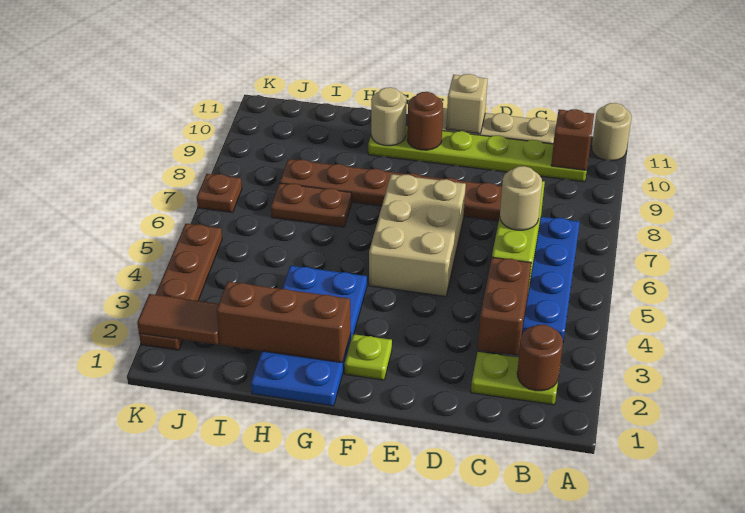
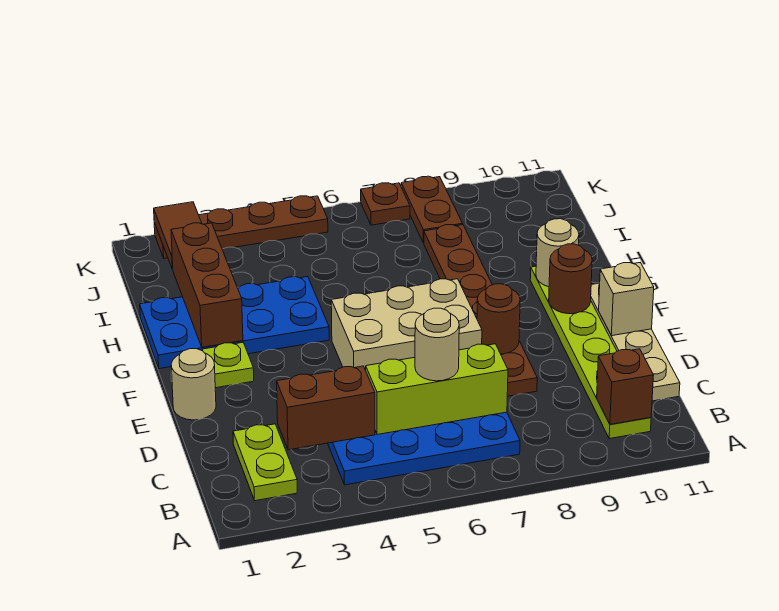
tan round brick A11 level 1 -> tan round brick E1 level 1
brown round brick B2 level 2 -> brown round brick E8 level 2
brown plate H7:I7 level 1 -> brown plate J8:K8 level 1

